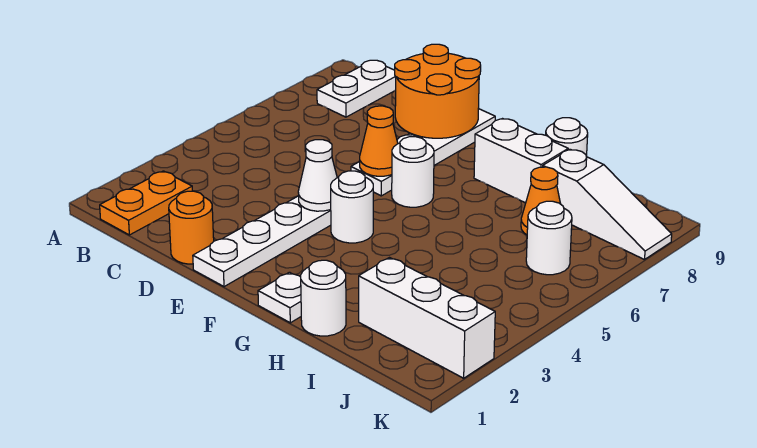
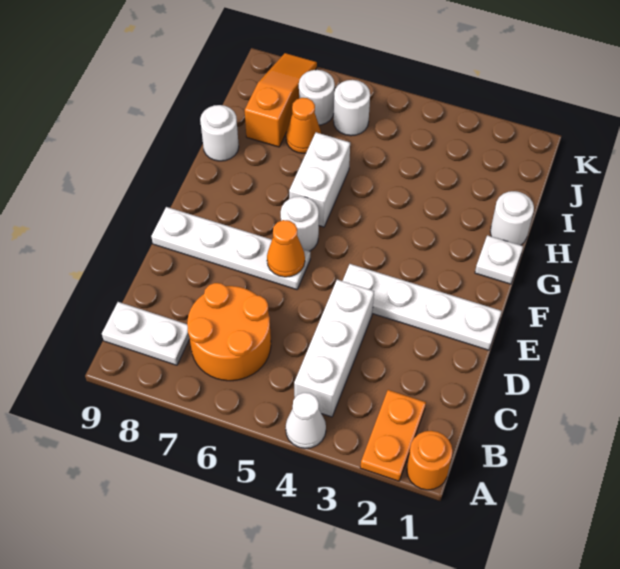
orange plate B1:B2 level 1 -> orange plate A2:B2 level 1
orange round brick D1 level 1 -> orange round brick A1 level 1
orange round brick D8:E9 level 2 -> orange round brick B6:C7 level 1
white cone E4 level 2 -> white cone A4 level 1
white round brick F4 level 1 -> white round brick J7 level 1
white brick G8:H8 level 1 -> white brick G6:H6 level 1
white brick I2:K2 level 1 -> white brick B4:D4 level 1
white slope I8:K8 level 1 top I -> orange slope I8:K8 level 1 top I

